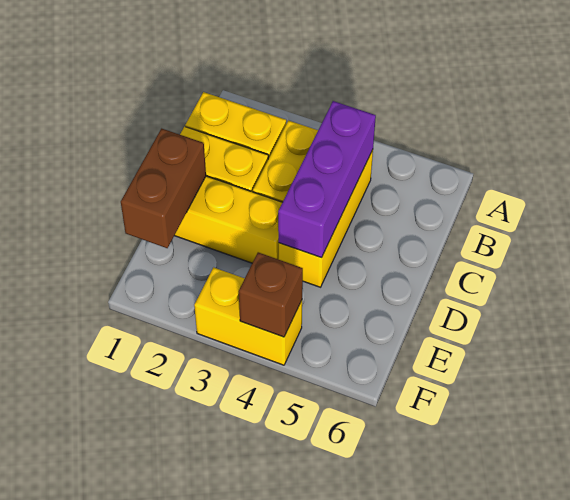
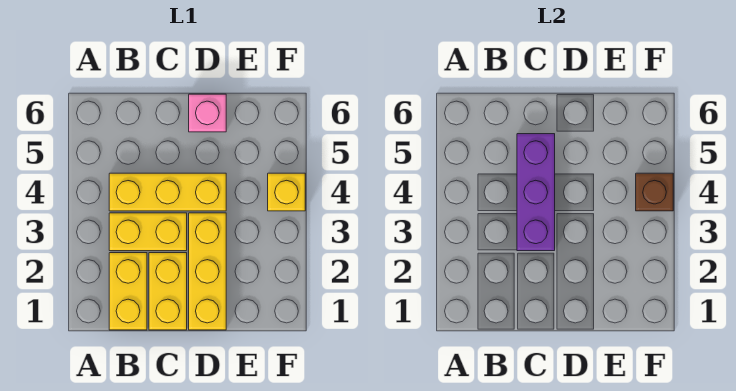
purple brick B4:D4 level 2 -> purple brick C3:C5 level 2
brown brick D1:E1 level 2 -> none
none -> pink brick D6 level 1
yellow brick F3:F4 level 1 -> yellow brick F4 level 1

